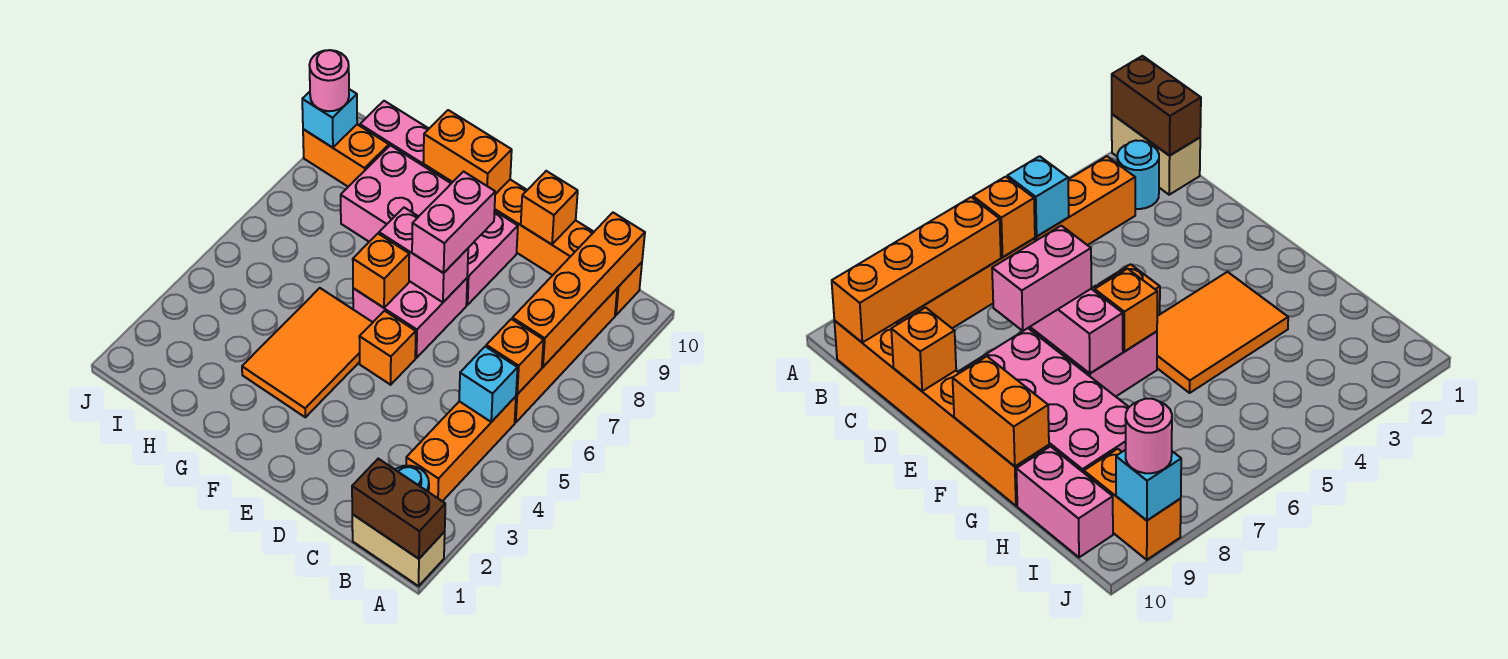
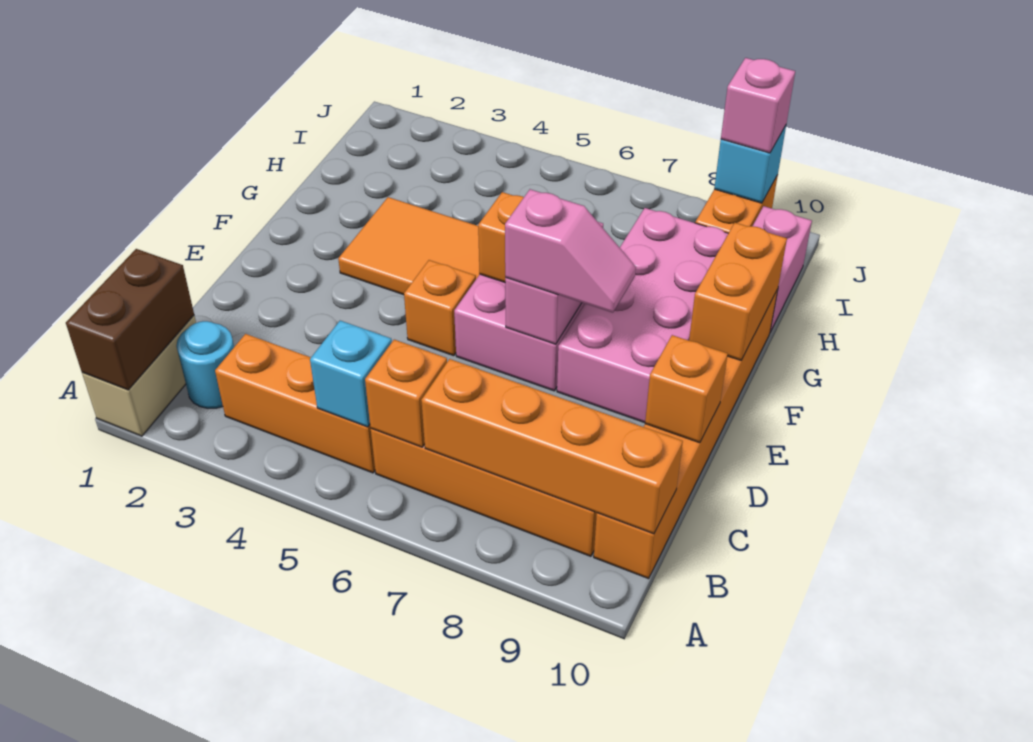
pink brick E7:E8 level 3 -> pink slope E7:E8 level 3 top 7
pink round brick J9 level 3 -> pink brick J9 level 3

